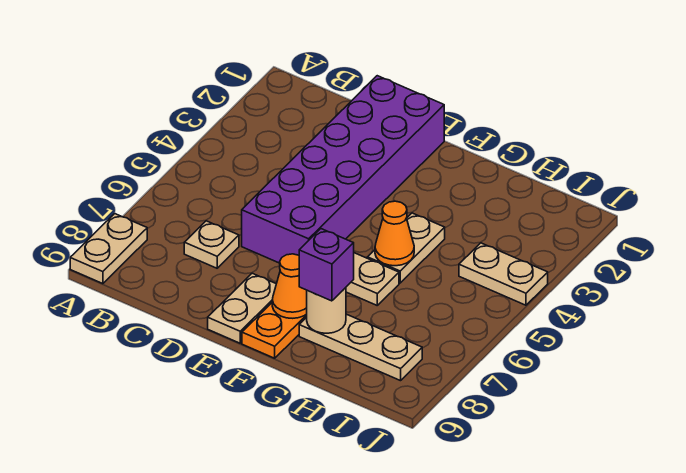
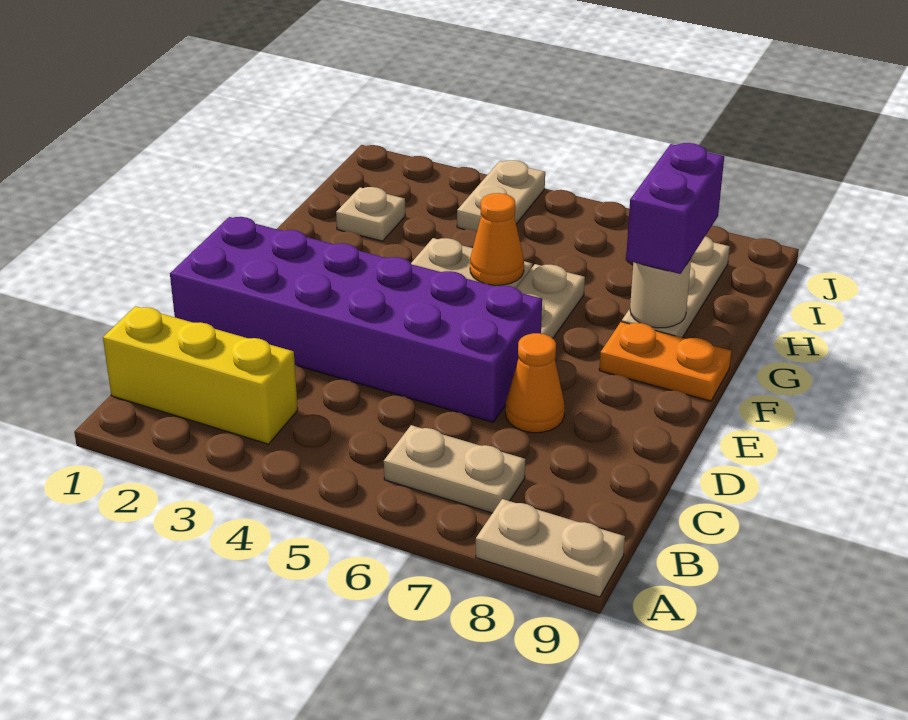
none -> yellow brick B1:B3 level 1
tan plate C7 level 1 -> tan plate H2 level 1
tan plate E8:E9 level 1 -> tan plate B6:B7 level 1
orange cone F8 level 2 -> orange cone D7 level 1
purple brick G8 level 3 -> purple brick G8:H8 level 3

